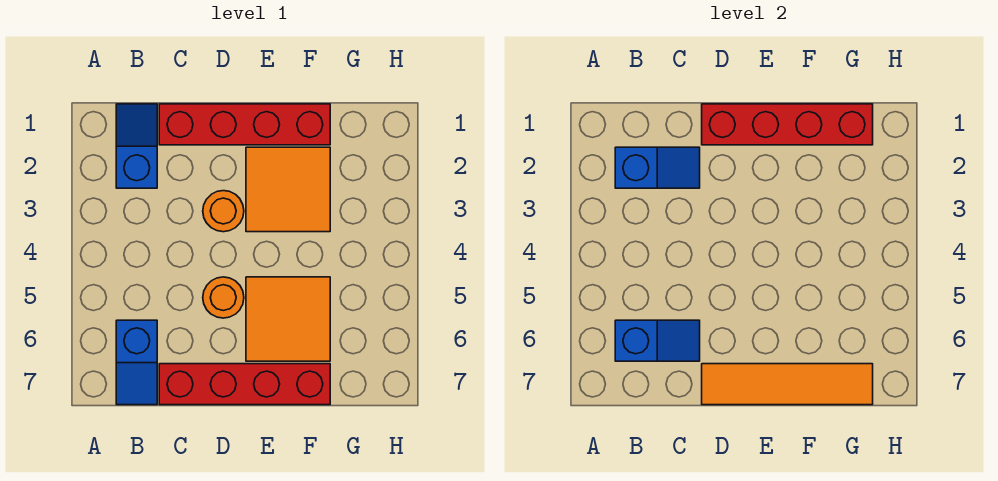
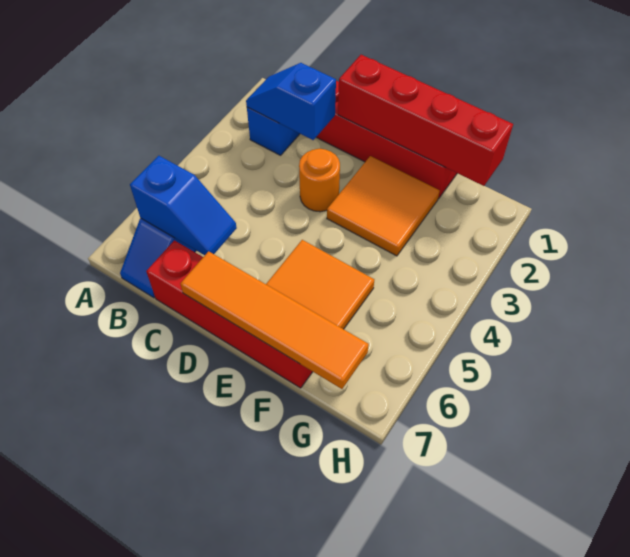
blue slope B2:C2 level 2 top B -> blue slope B2:C2 level 2 top C
orange round brick D5 level 1 -> none

